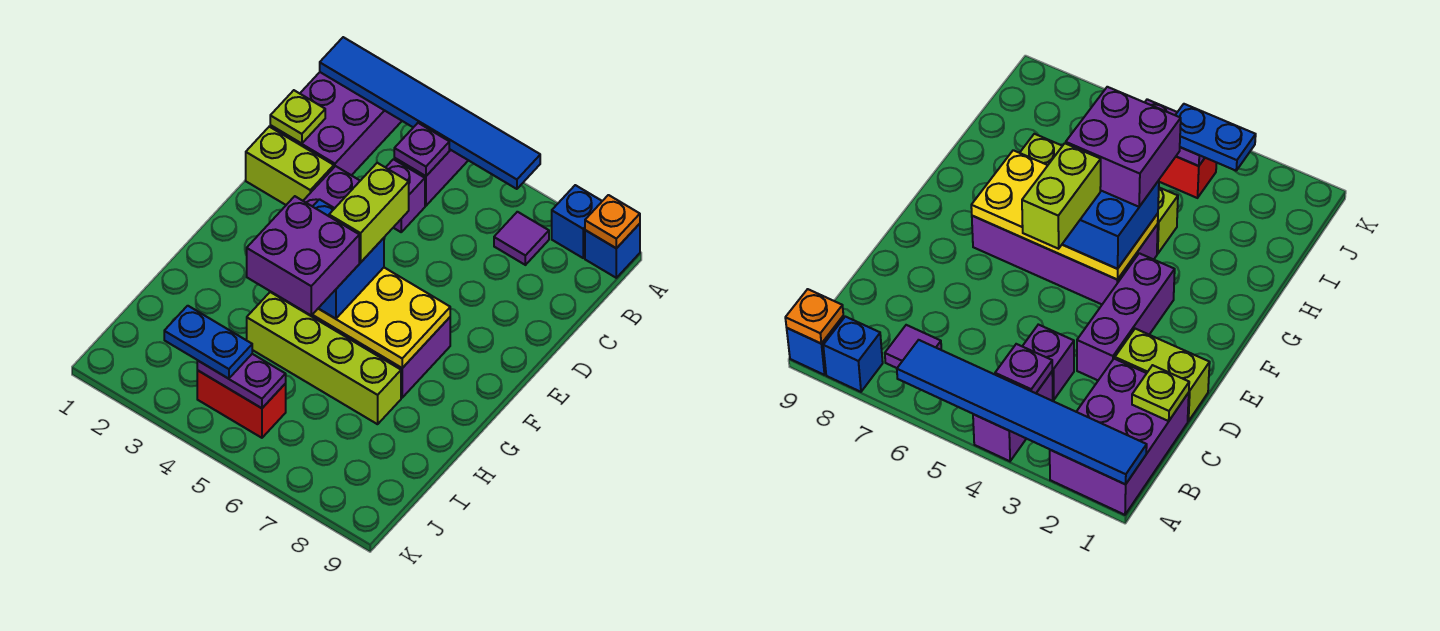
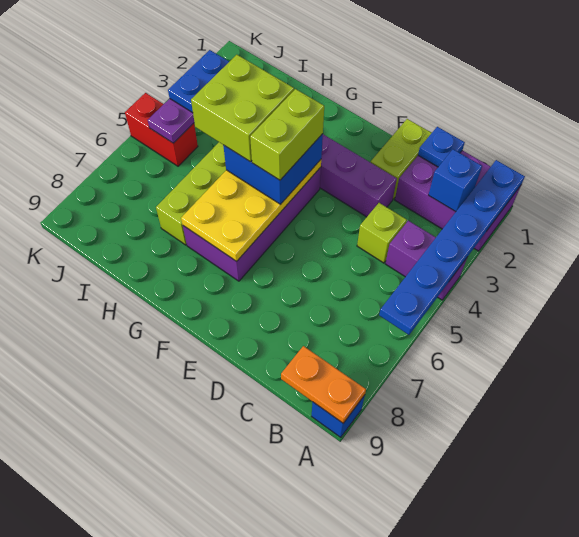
blue tile A1:A6 level 2 -> blue plate A1:A6 level 2
blue brick A8 level 1 -> blue brick B2 level 2
orange plate A9 level 2 -> orange plate A9:B9 level 2
purple plate B4 level 2 -> none
purple tile B7 level 1 -> none
lime plate C1 level 2 -> blue plate C1 level 2
purple brick C4 level 1 -> lime brick C4 level 1
lime brick E5:F5 level 4 -> lime brick F4:F5 level 4
purple brick G4:H5 level 4 -> lime brick G4:H5 level 4
red brick J4:J5 level 1 -> red brick J5:K5 level 1

